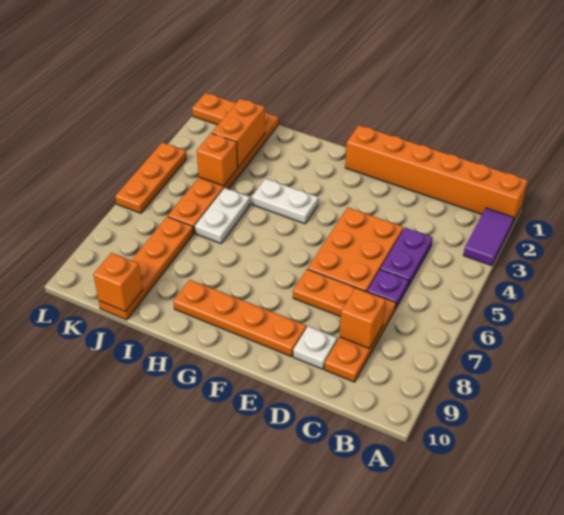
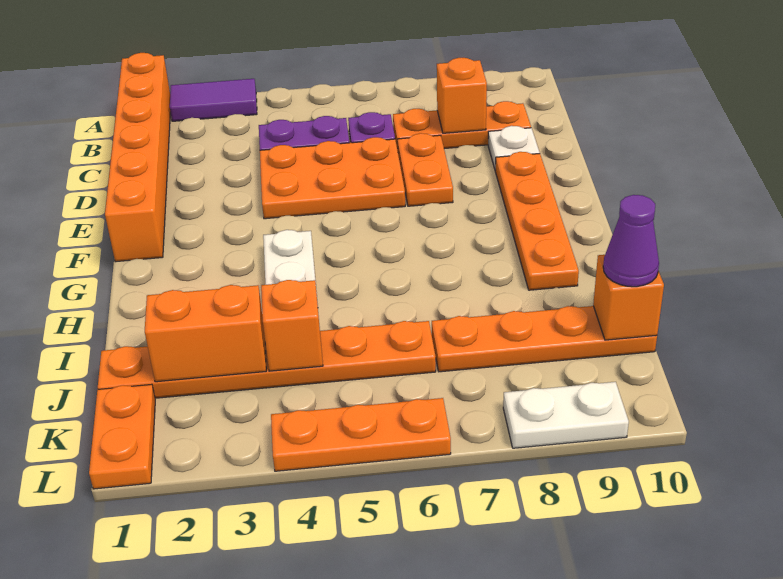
white plate I5:I6 level 1 -> white plate L8:L9 level 1
none -> purple cone J10 level 3

